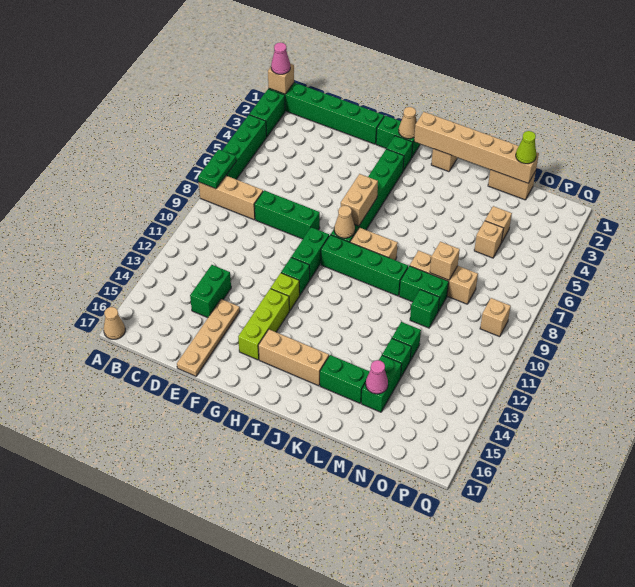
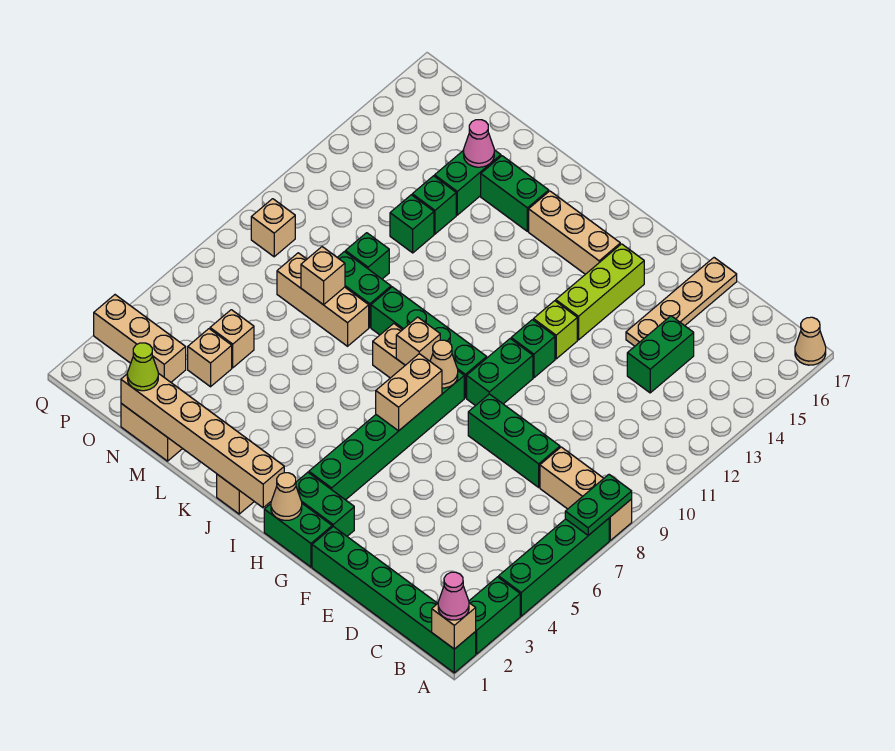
green brick H2 level 1 -> green brick G2:H2 level 1
none -> tan brick I8 level 2
none -> tan brick O3:Q3 level 1

